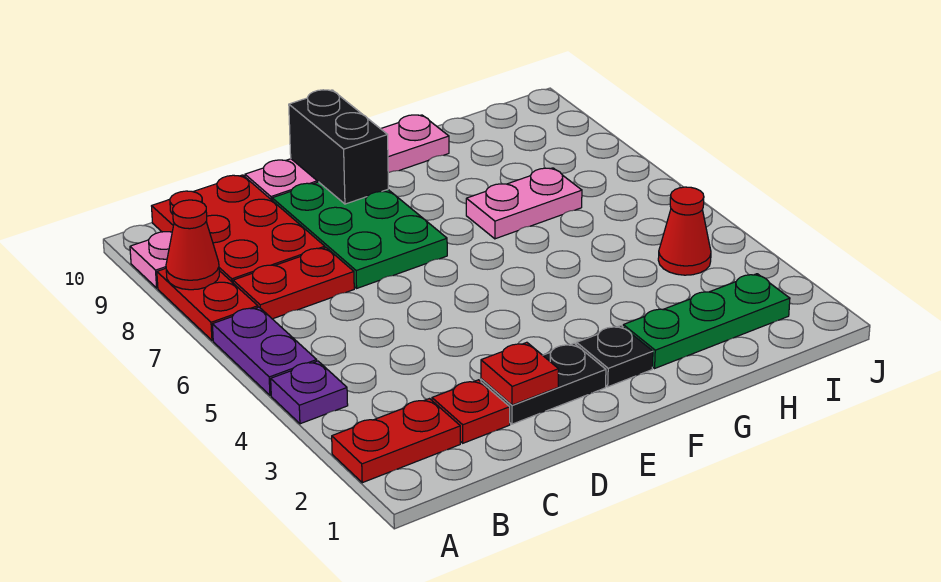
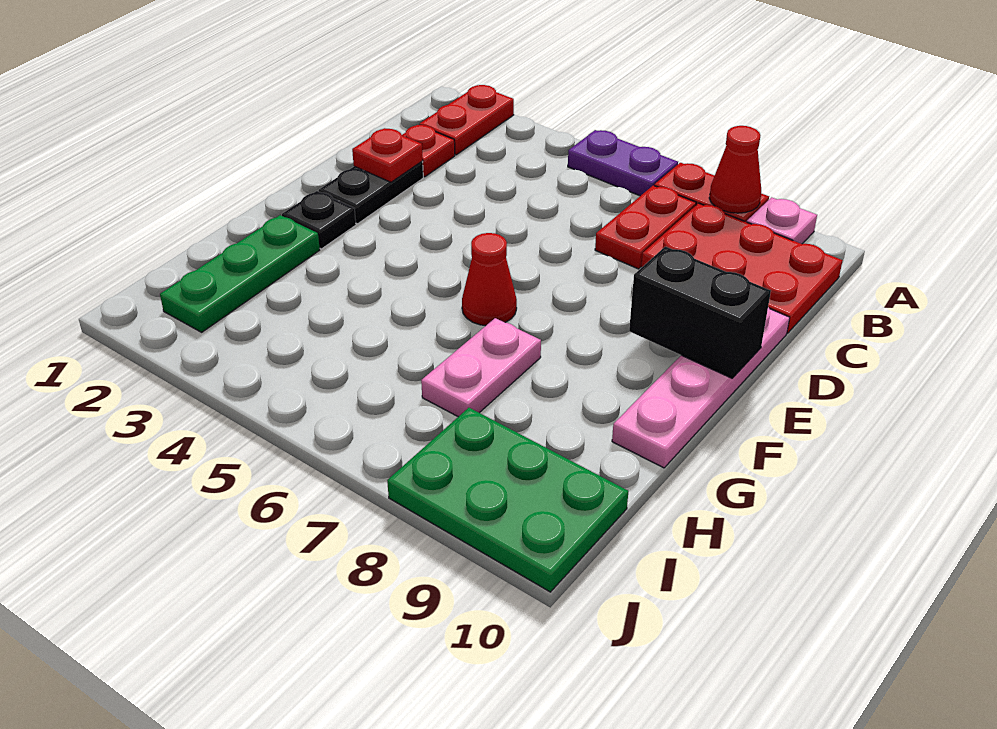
purple plate A4 level 1 -> none
green plate D7:E9 level 1 -> green plate I8:J10 level 1
red cone I4 level 1 -> red cone F6 level 1

